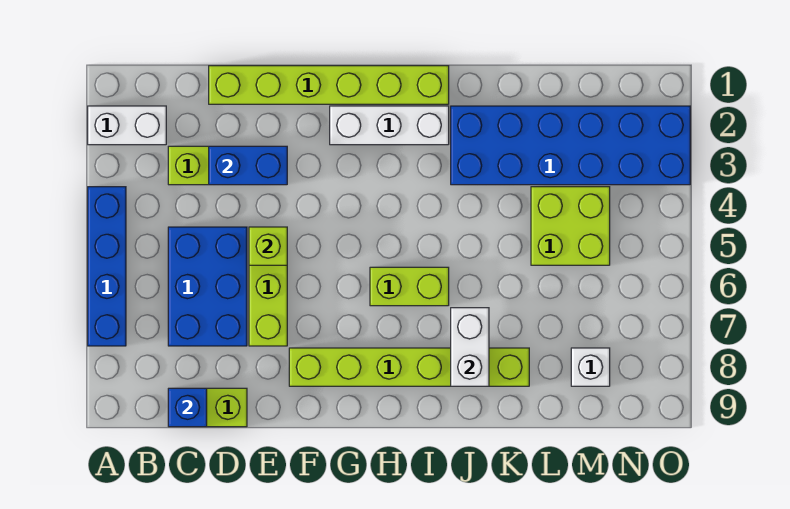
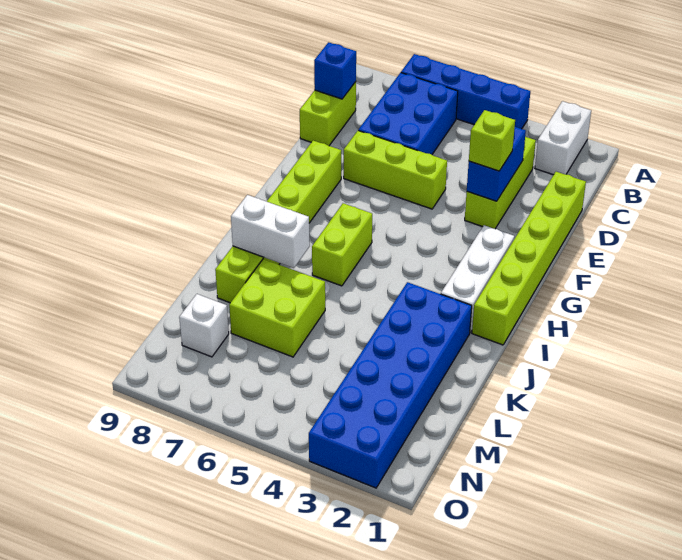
blue brick C5:D7 level 1 -> blue brick B6:D7 level 1
lime brick E5 level 2 -> lime brick E3 level 3
lime brick L4:M5 level 1 -> lime brick K6:L7 level 1

